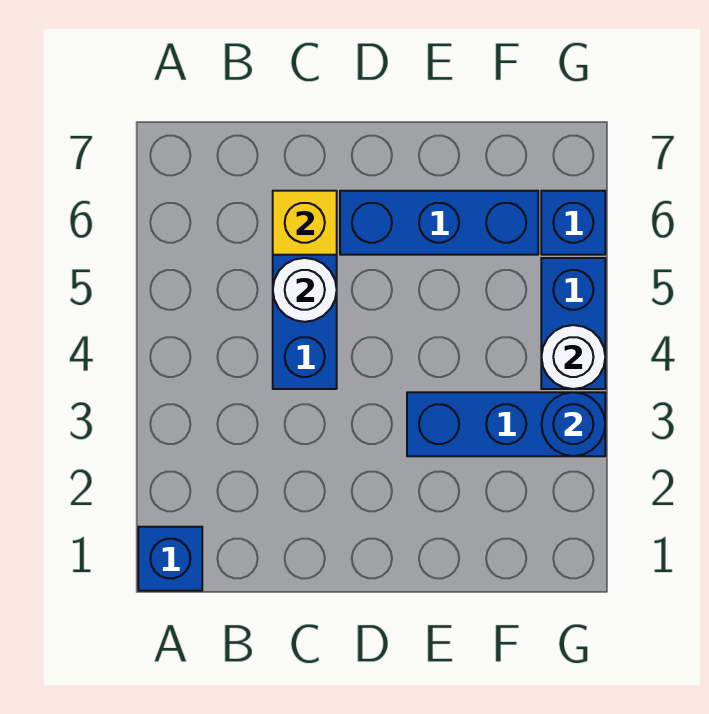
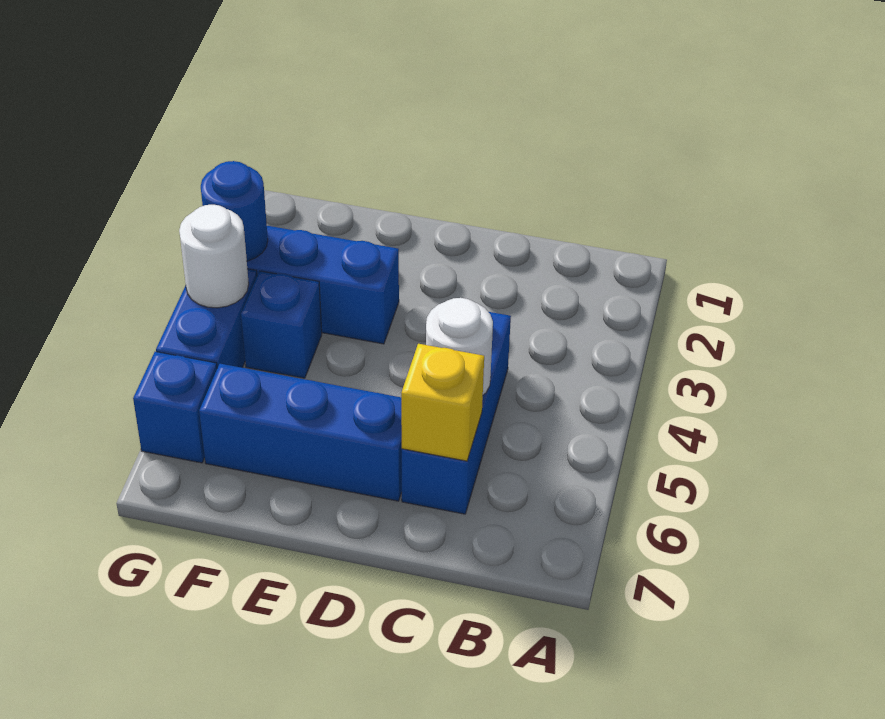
blue brick A1 level 1 -> blue brick F4 level 1

